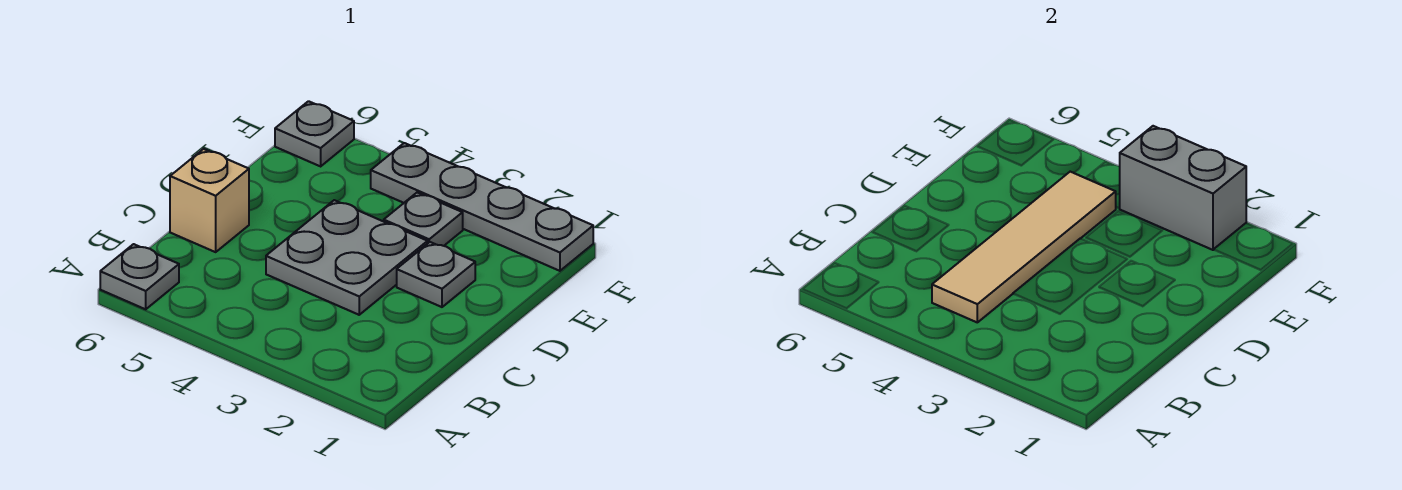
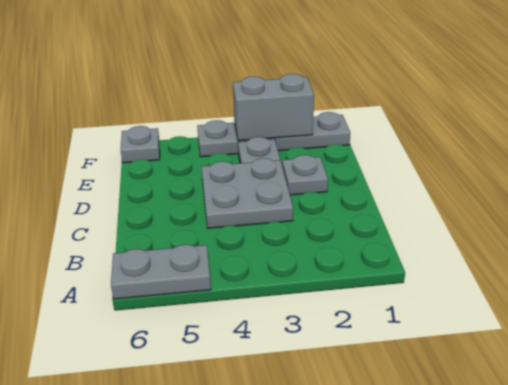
grey plate A6 level 1 -> grey plate A5:A6 level 1
tan tile B4:E4 level 2 -> none
tan brick C6 level 1 -> none

